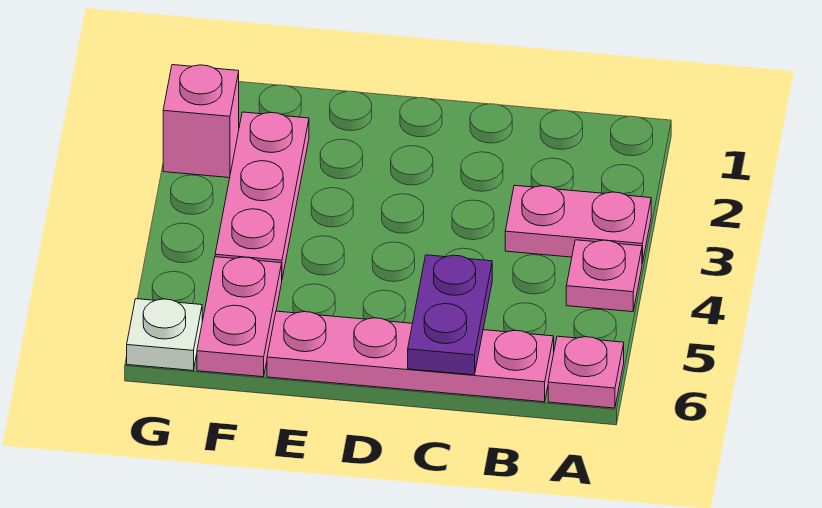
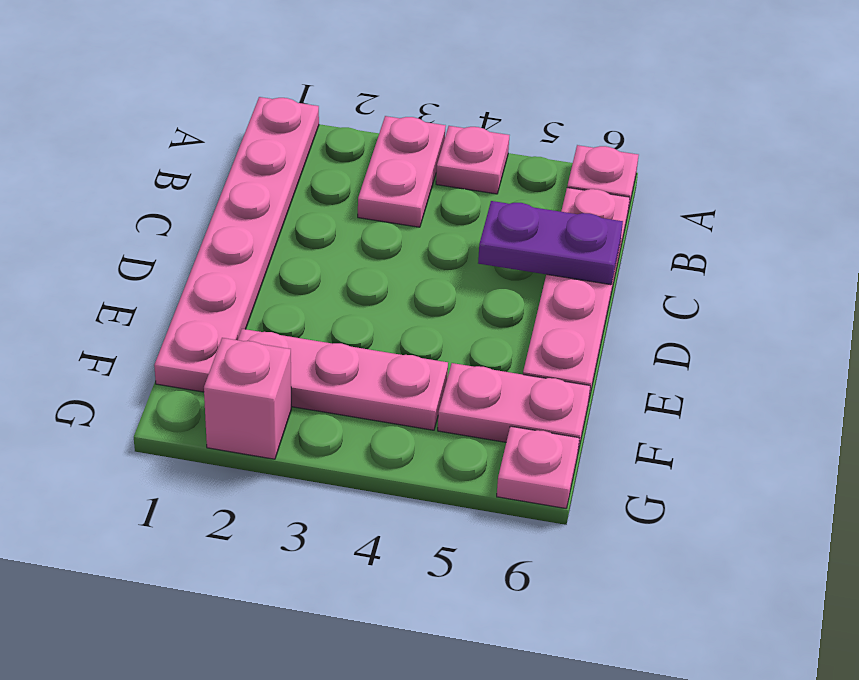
none -> pink plate A1:F1 level 1
white plate G6 level 1 -> pink plate G6 level 1

